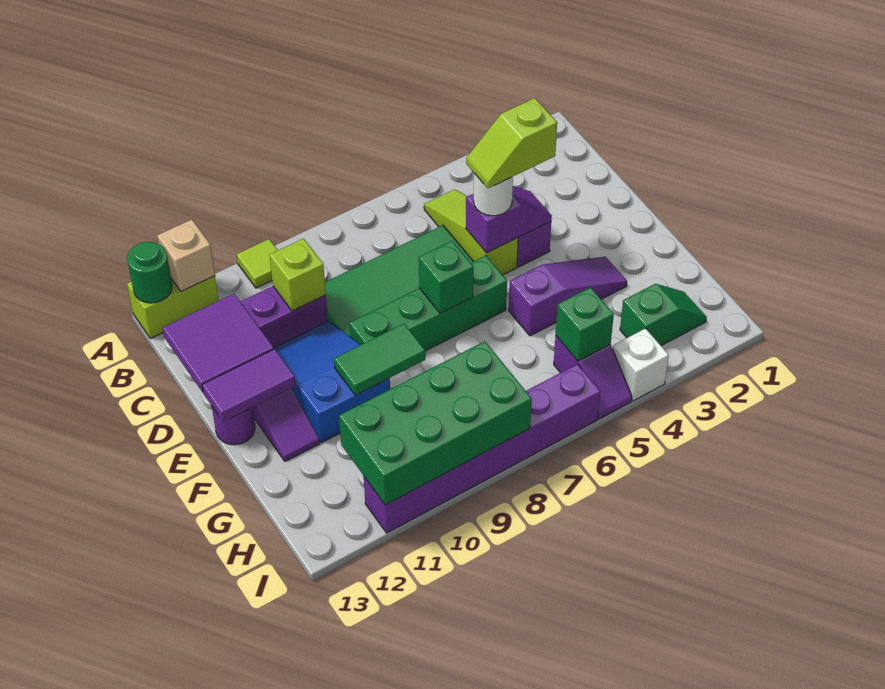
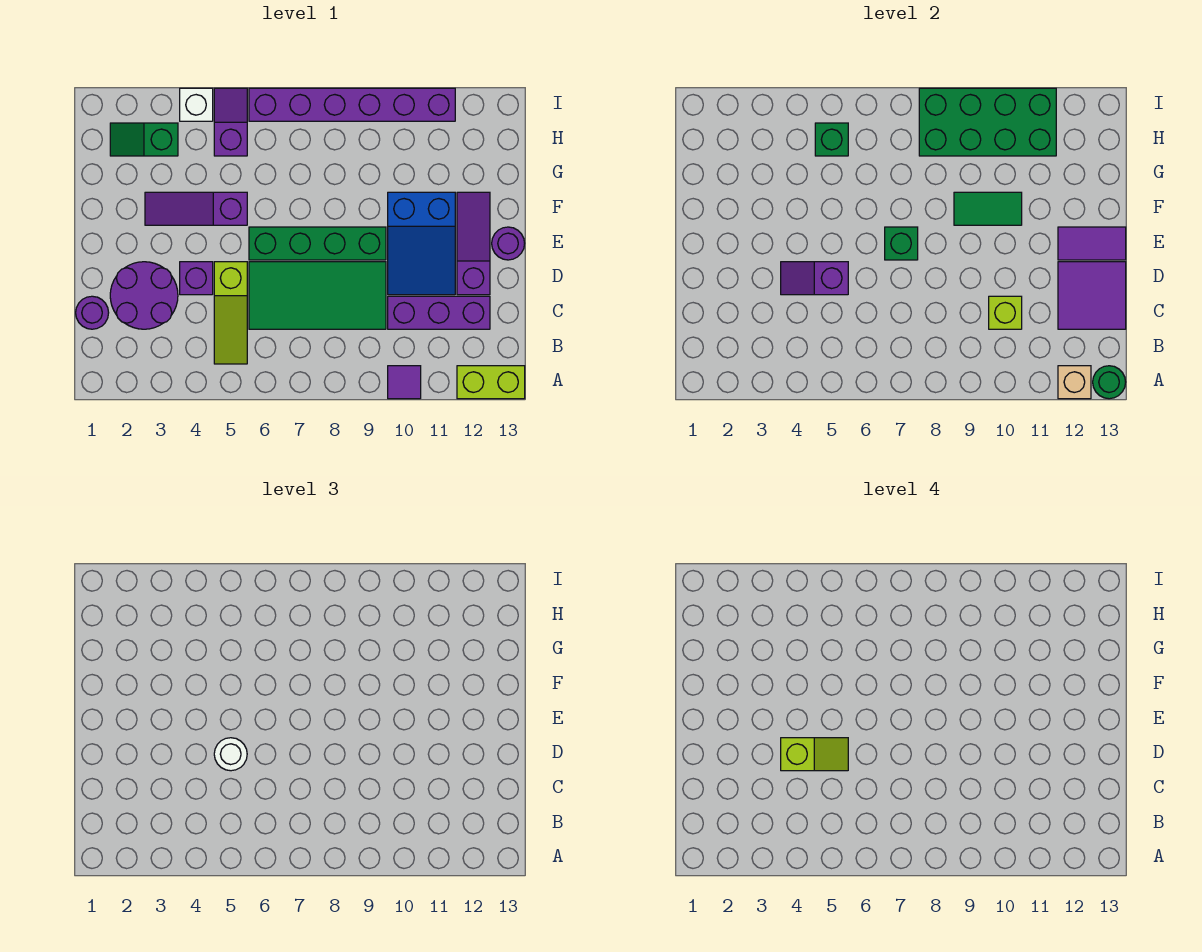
lime tile A10 level 1 -> purple tile A10 level 1
none -> purple round brick C1 level 1
none -> purple round brick C2:D3 level 1

